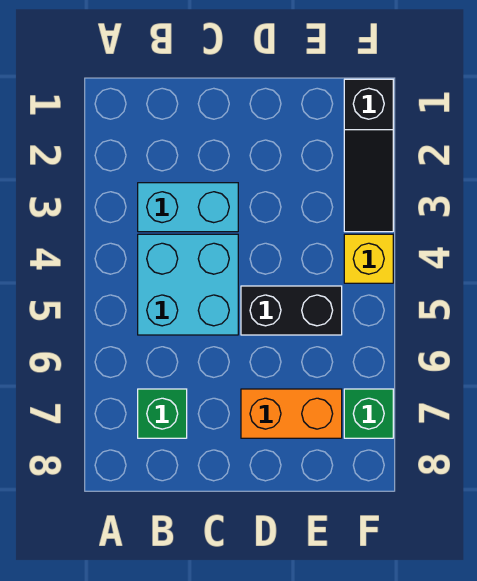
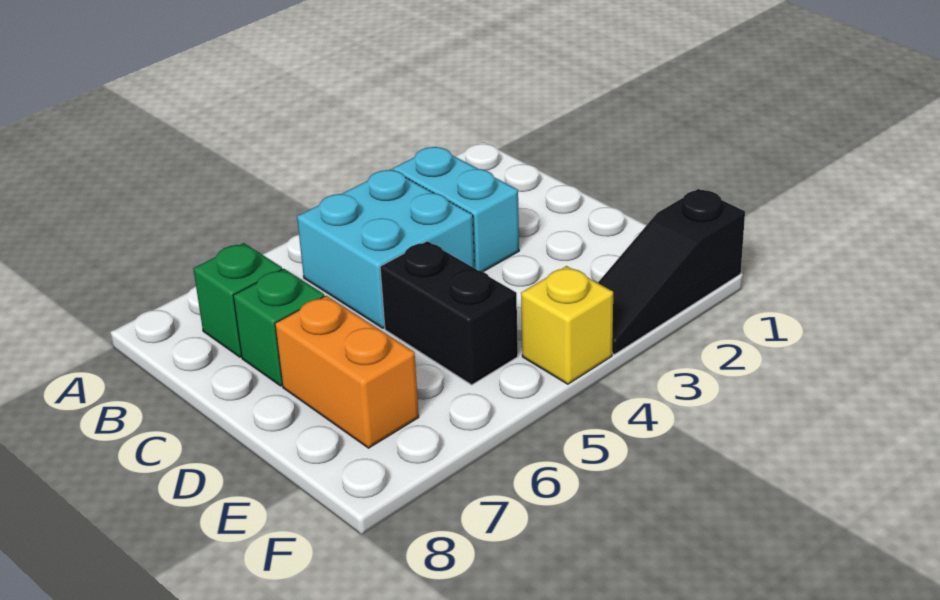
green brick F7 level 1 -> green brick C7 level 1

